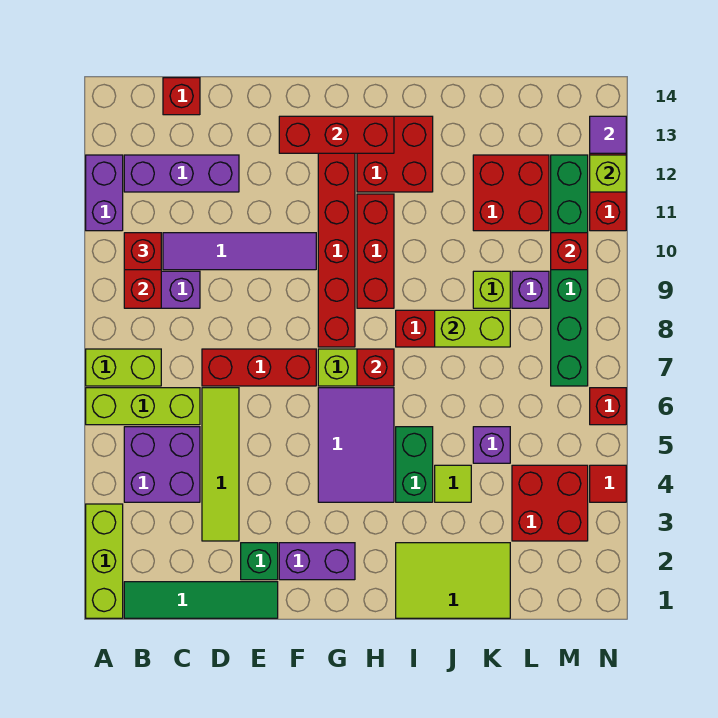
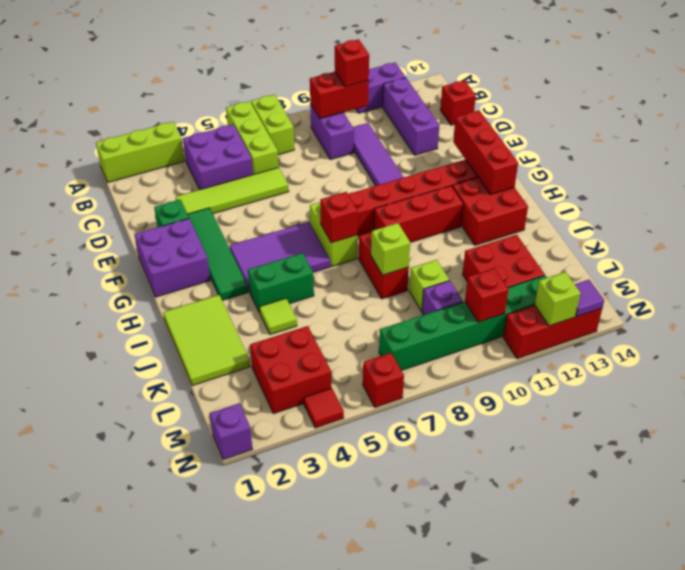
green tile B1:E1 level 1 -> green tile E3:H3 level 1
red brick D7:F7 level 1 -> none
purple brick F2:G2 level 1 -> purple brick F1:G2 level 1
lime brick J8:K8 level 2 -> lime brick J8 level 2
purple brick K5 level 1 -> purple brick N1 level 1

